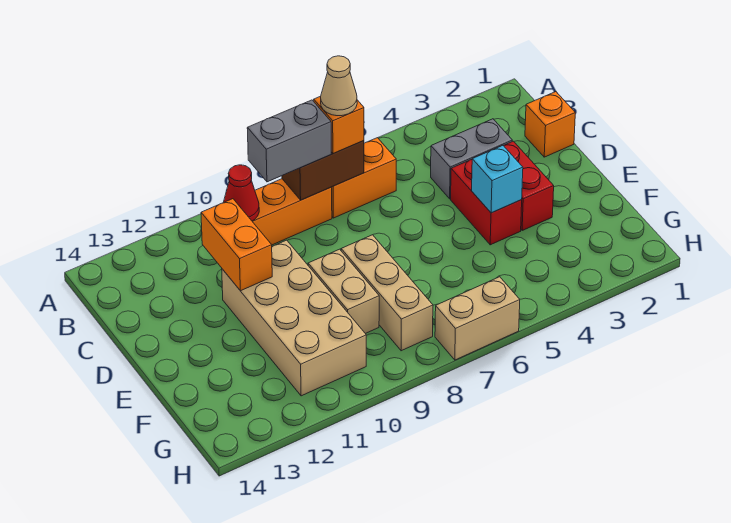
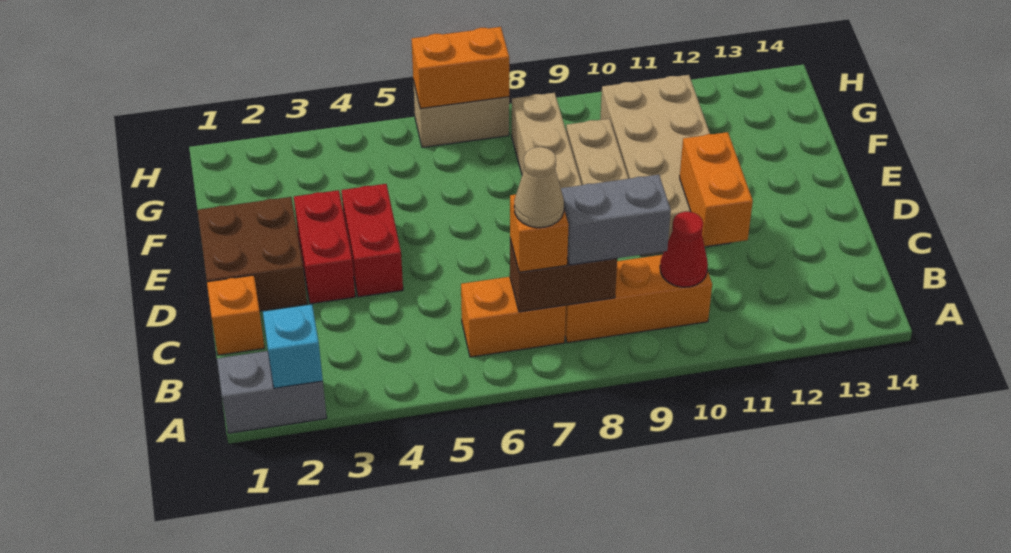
grey brick C3:C4 level 1 -> grey brick A1:A2 level 1
none -> brown brick D1:E2 level 1
cyan brick E4 level 2 -> cyan brick A2 level 2
none -> orange brick H6:H7 level 2

